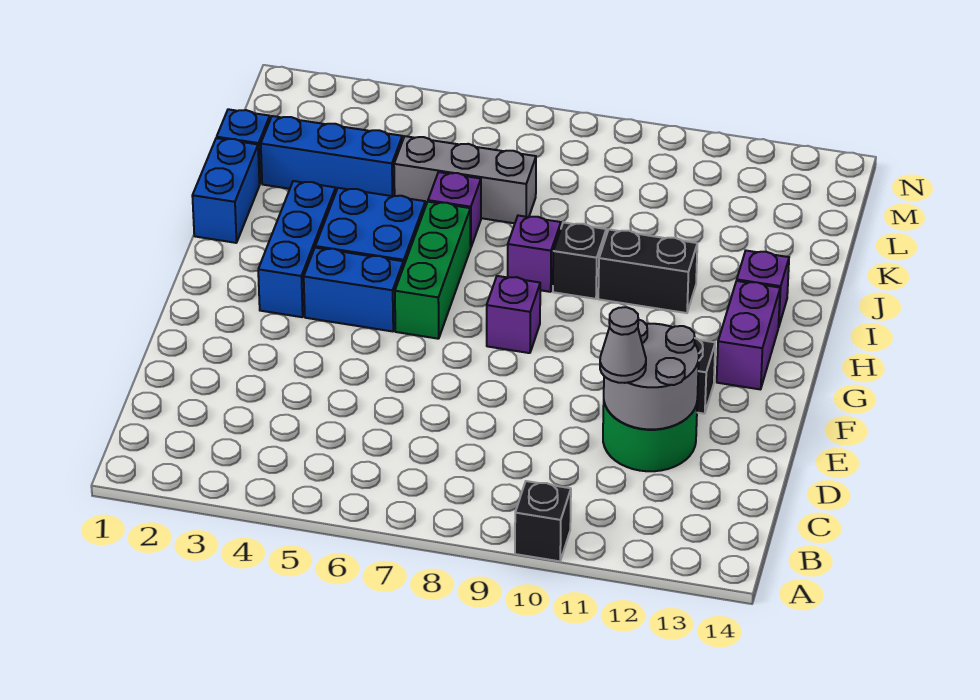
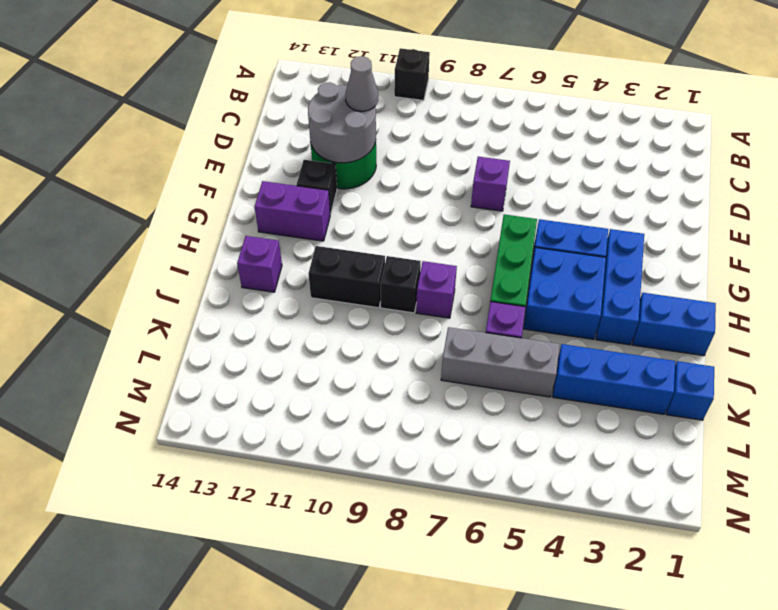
purple brick G8 level 1 -> purple brick E7 level 1
purple brick G13:H13 level 1 -> purple brick G12:G13 level 1
blue brick I1:J1 level 1 -> blue brick I1:I2 level 1

